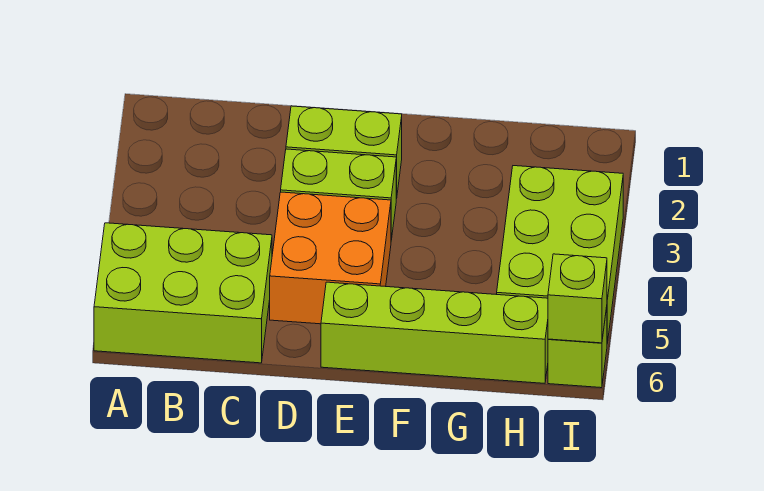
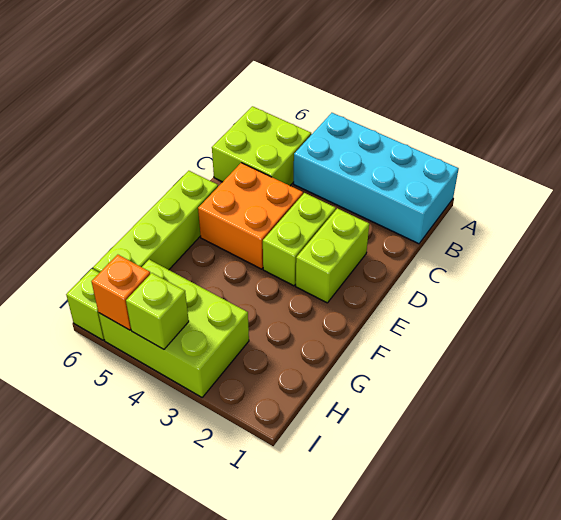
none -> cyan brick A1:B4 level 1
lime brick A5:C6 level 1 -> lime brick B5:C6 level 1
none -> orange brick I5 level 2
lime brick I6 level 2 -> lime brick I4 level 2

